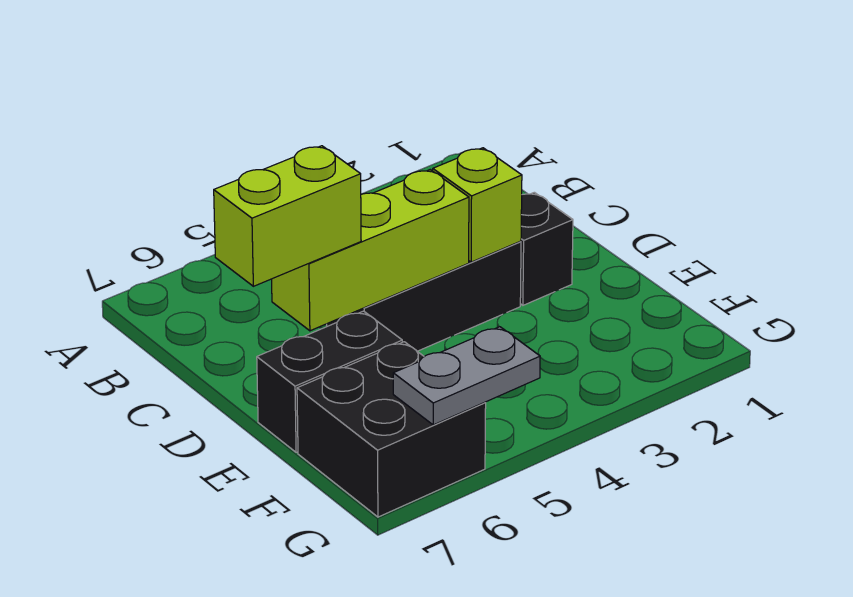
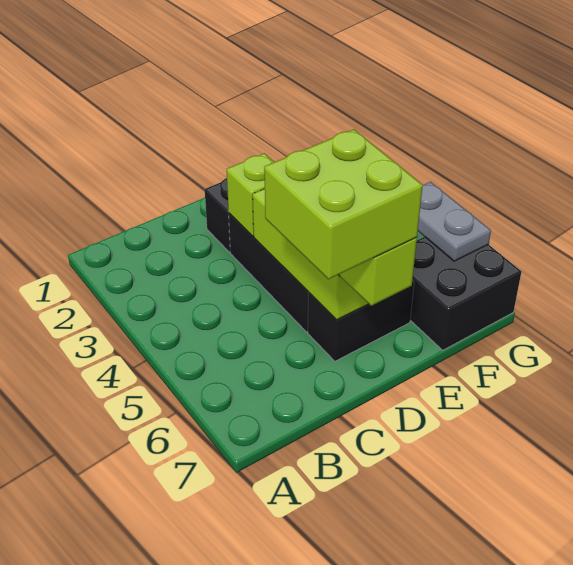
none -> lime brick C6:D7 level 4
black brick E6:E7 level 1 -> black brick D6:E6 level 1

